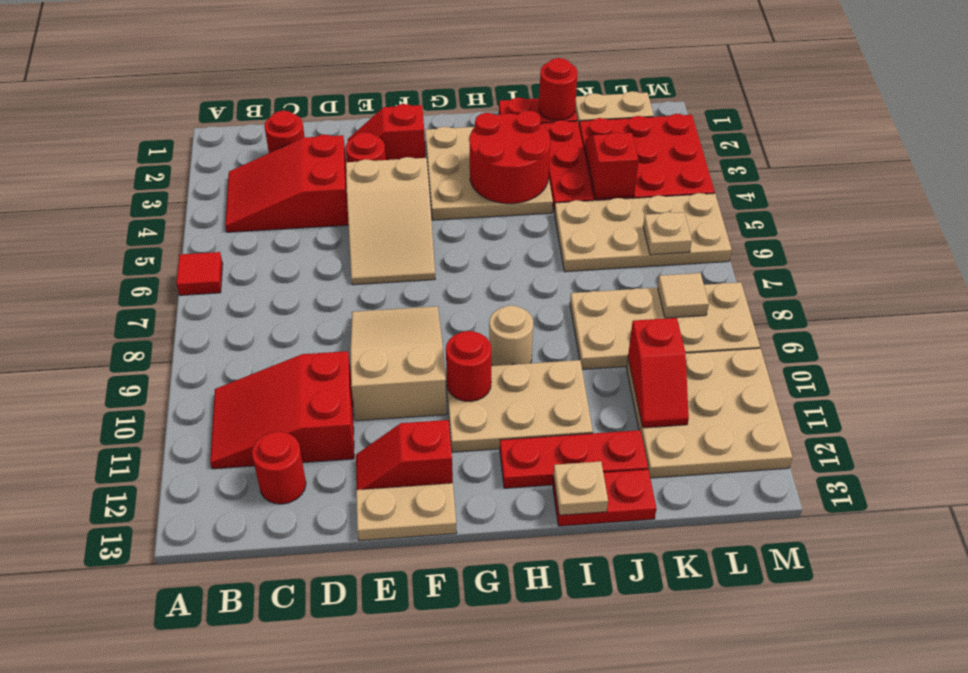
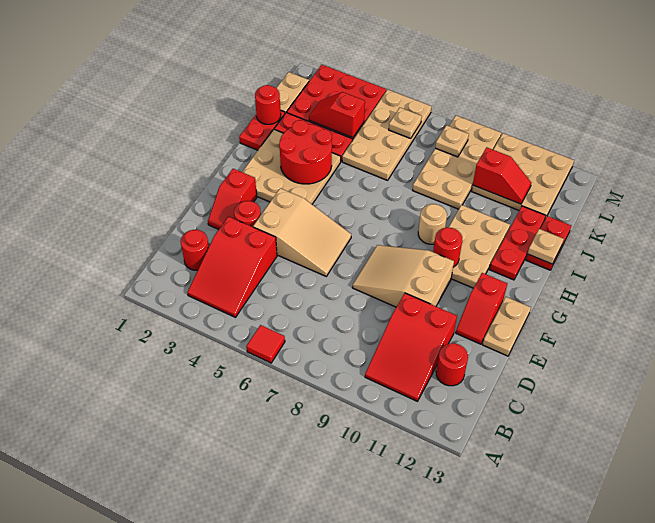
tan tile L8 level 2 -> tan plate L8 level 2

